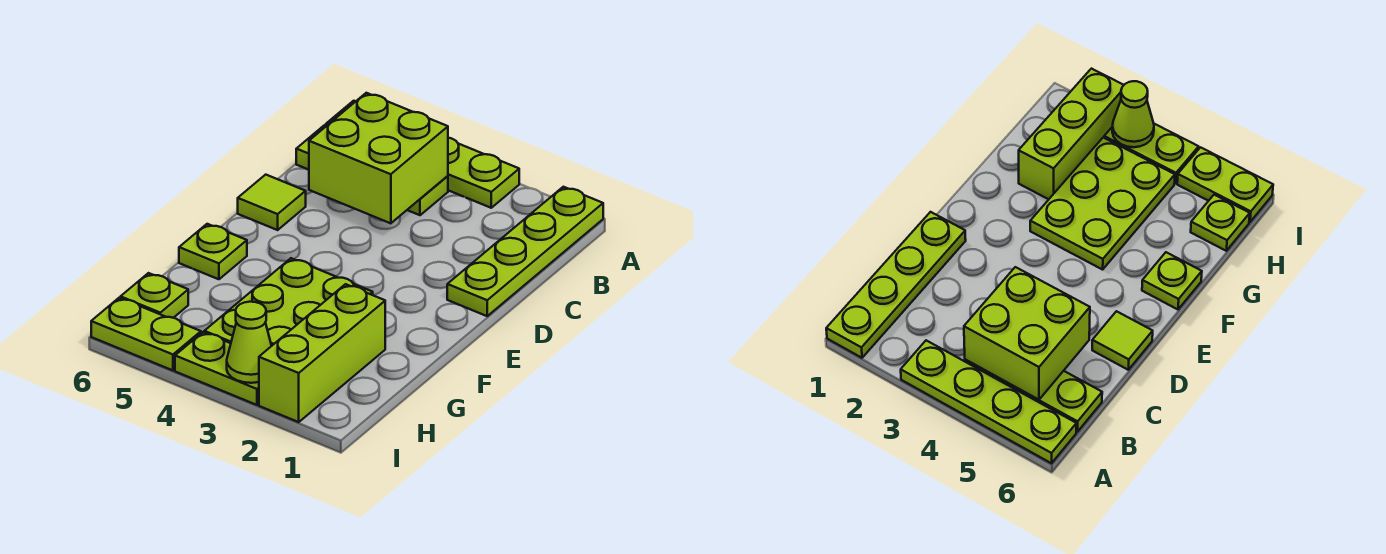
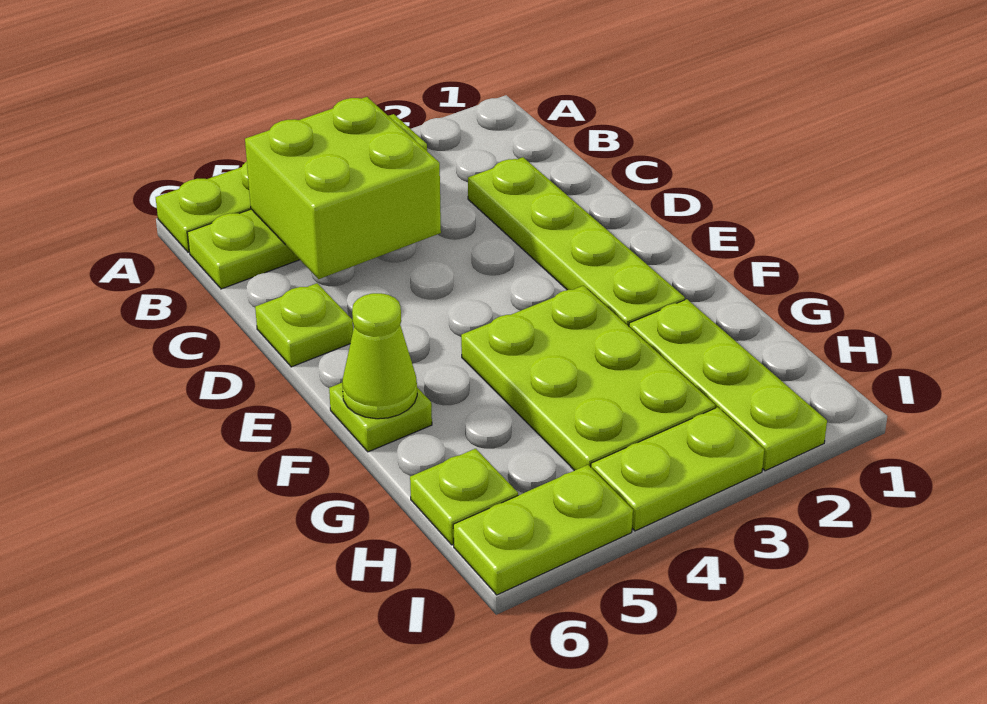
lime plate A1:D1 level 1 -> lime plate C2:F2 level 1
lime tile D6 level 1 -> lime plate D6 level 1
lime brick G2:I2 level 1 -> lime plate G2:I2 level 1
lime cone I3 level 2 -> lime cone F6 level 2

